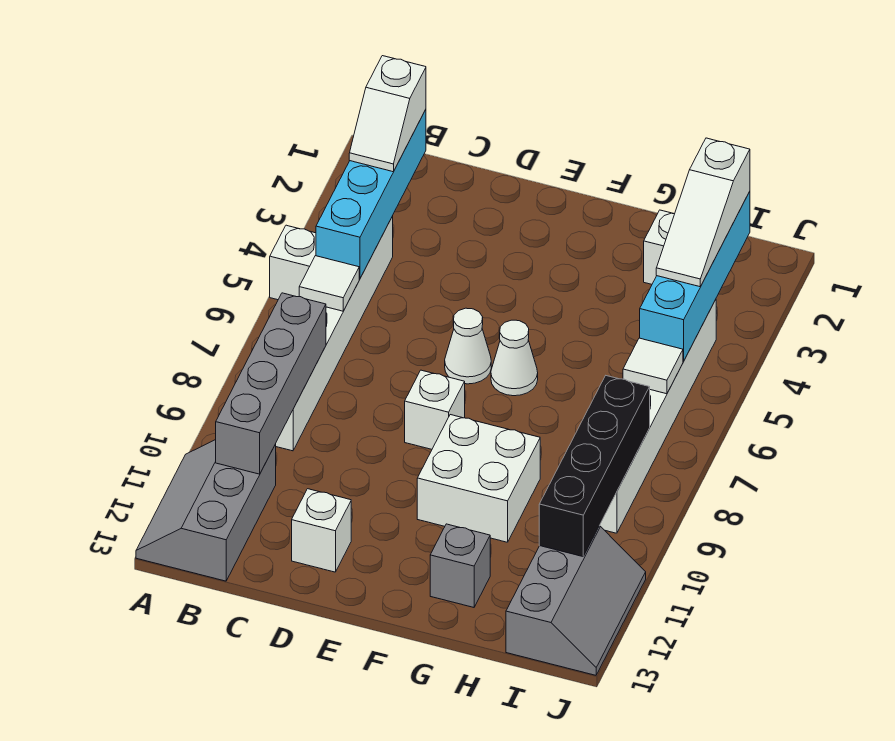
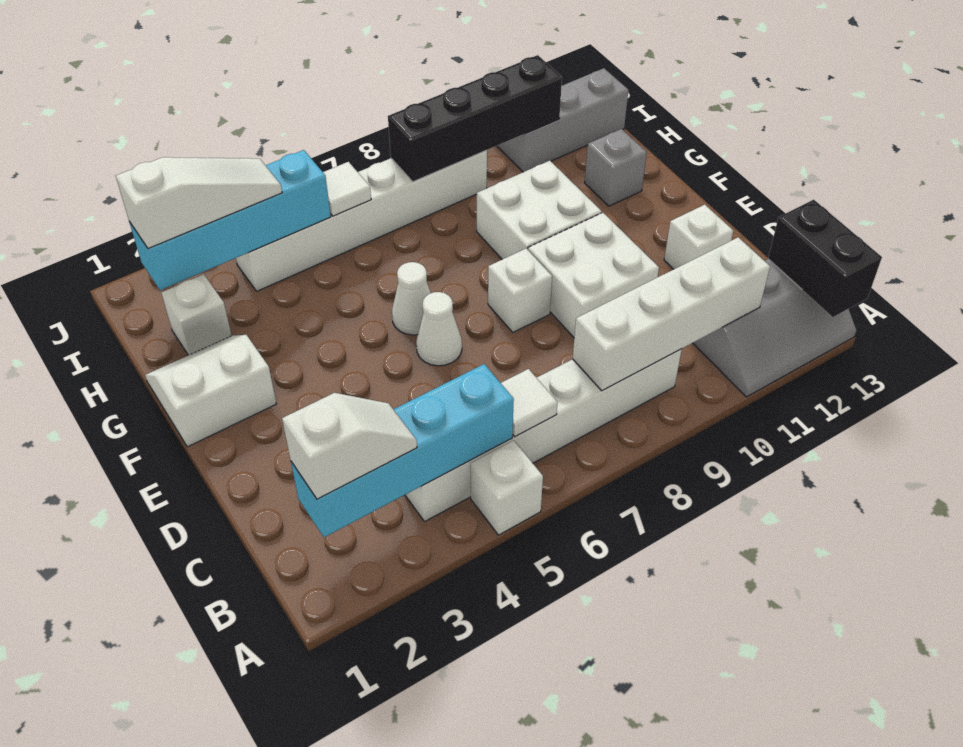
none -> black brick A13:B13 level 2
grey brick B8:B11 level 2 -> white brick B8:B11 level 2
none -> white brick D9:E10 level 1
none -> white slope F1:G2 level 1 top F

